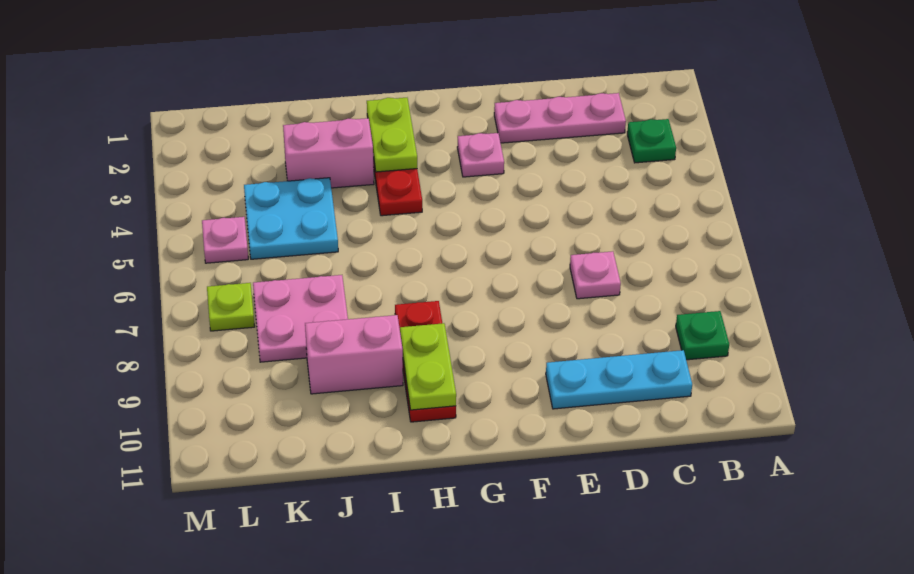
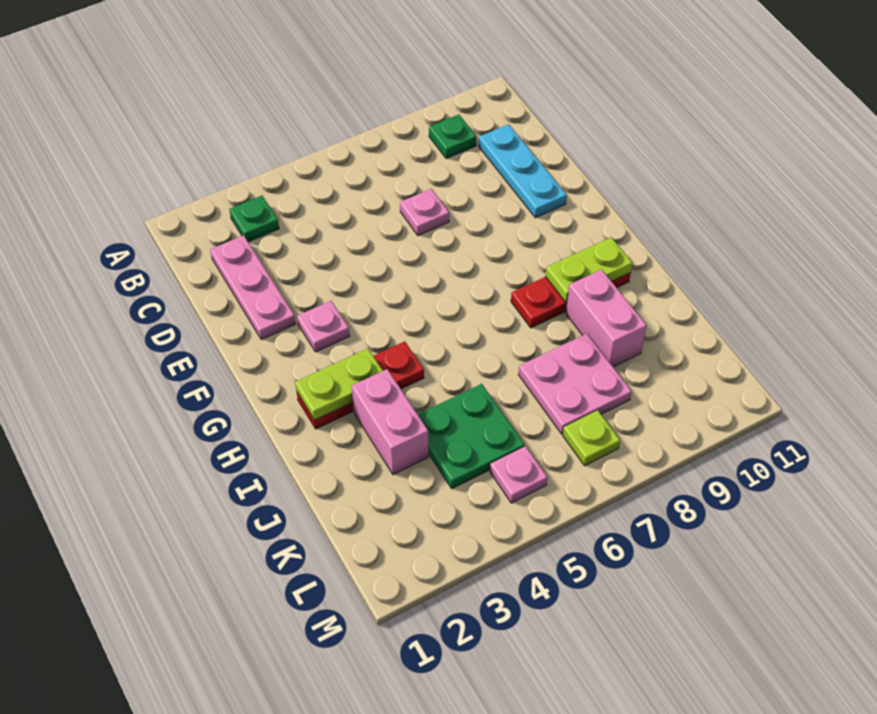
cyan plate J4:K5 level 1 -> green plate J4:K5 level 1

